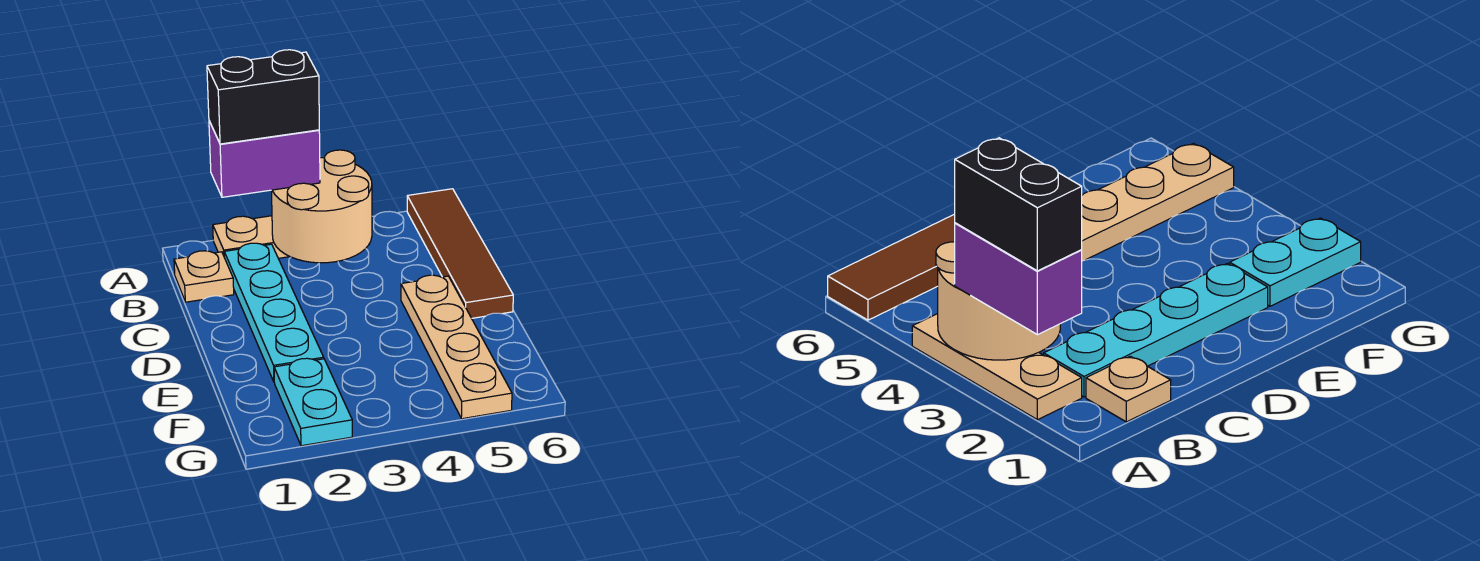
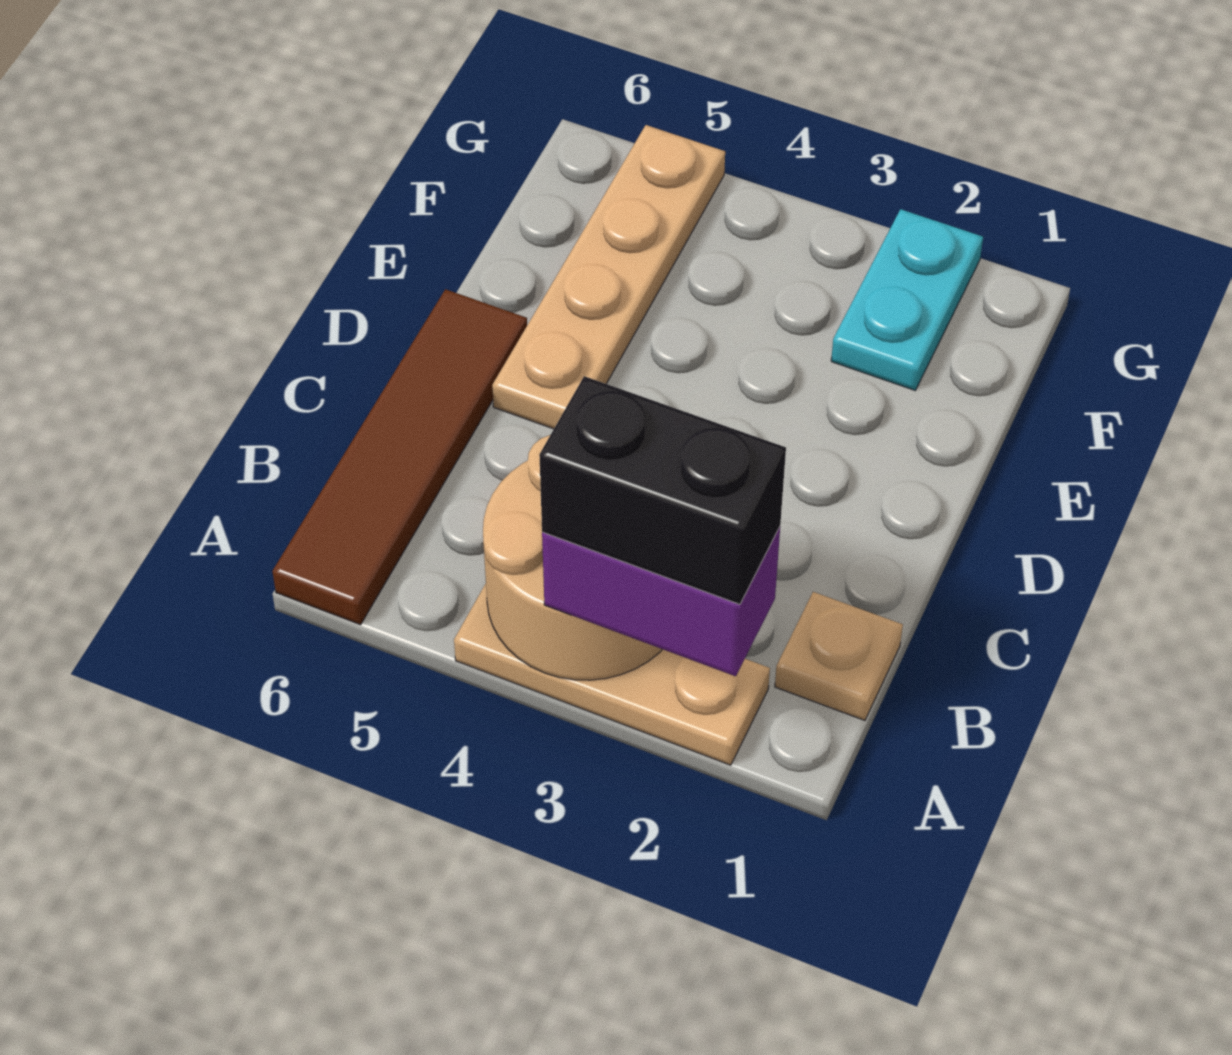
cyan plate B2:E2 level 1 -> none

